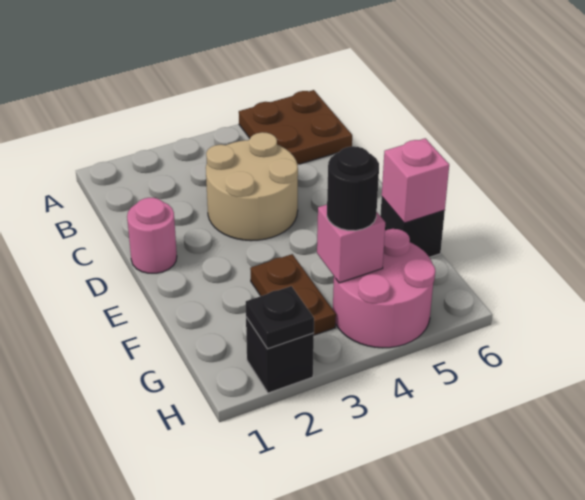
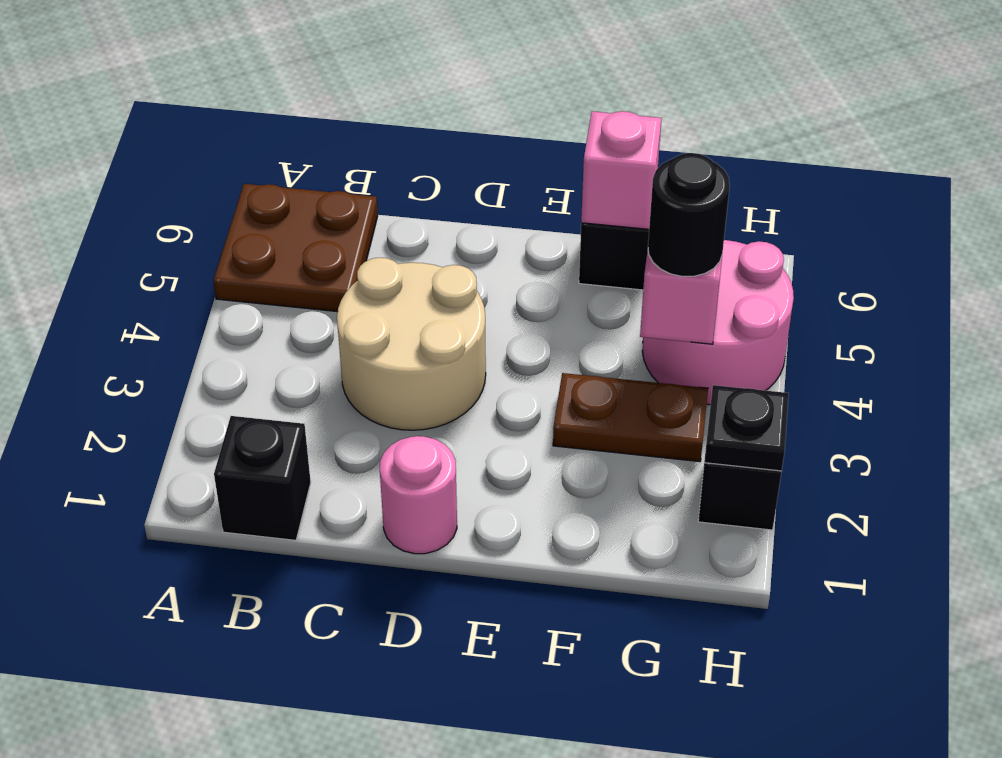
none -> black brick B1 level 1

